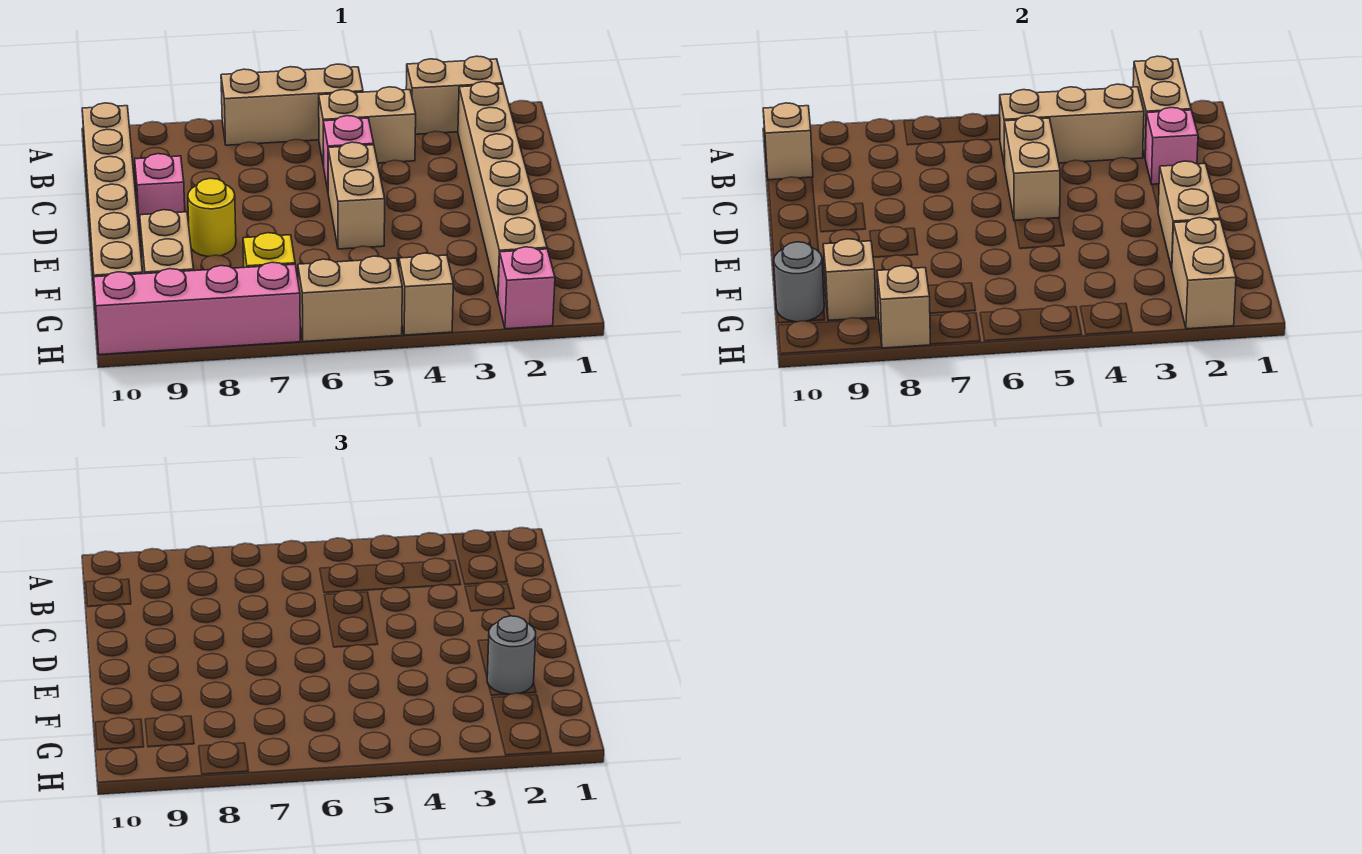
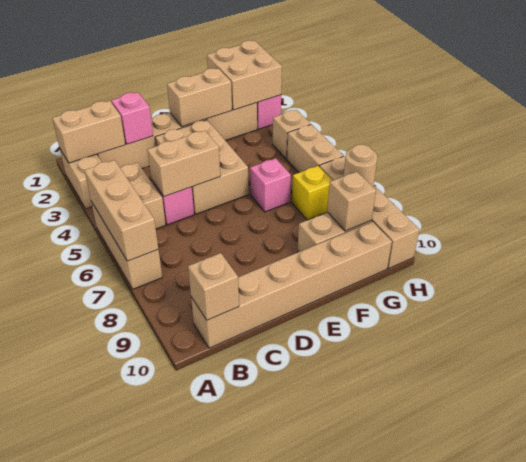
tan brick B3:B5 level 2 -> tan brick A5:A7 level 2
tan brick D5:E5 level 1 -> tan brick D3:E5 level 1
pink brick D9 level 1 -> pink brick F6 level 1
yellow round brick E8 level 1 -> none
grey round brick F2 level 3 -> none
tan brick G2:H2 level 2 -> tan brick G1:H2 level 2
grey round brick G10 level 2 -> none
pink brick H7:H10 level 1 -> tan brick H7:H10 level 1
tan brick H8 level 2 -> tan round brick H8 level 2

